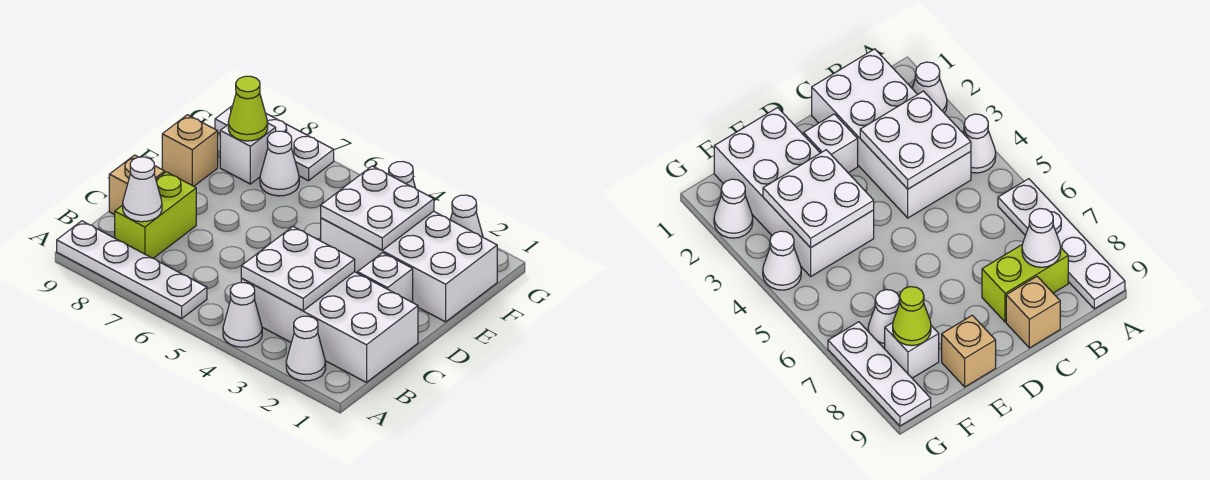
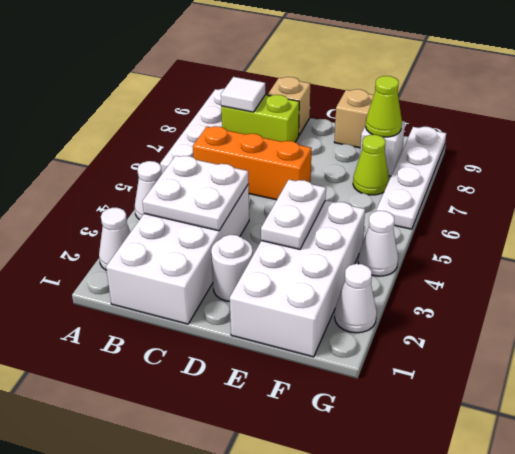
none -> orange brick B6:D6 level 1
white cone B8 level 2 -> white tile B8 level 2
white brick D2 level 1 -> white round brick D2 level 1
white plate E3:F4 level 2 -> white plate E3:E4 level 2
white cone F7 level 1 -> lime cone F7 level 1
white plate G7:G9 level 1 -> white plate G6:G9 level 1

